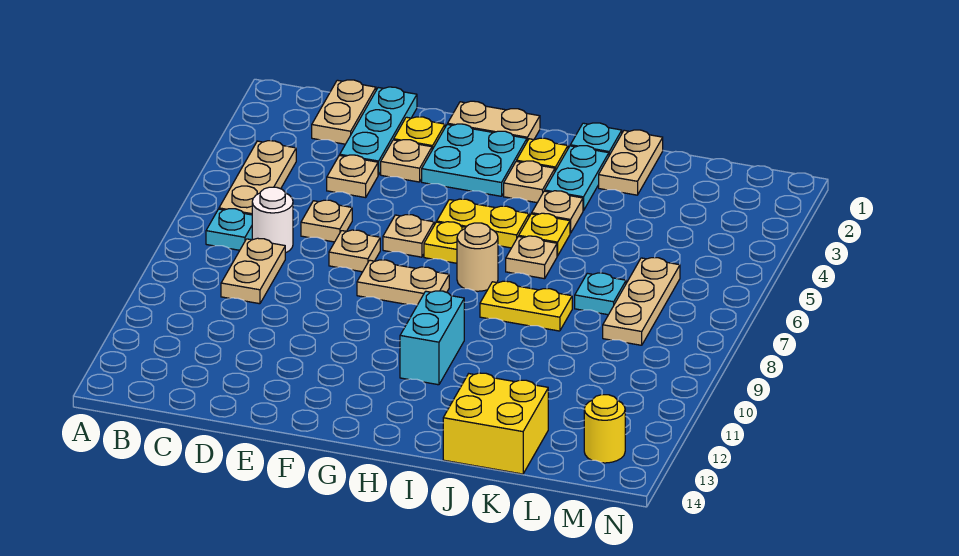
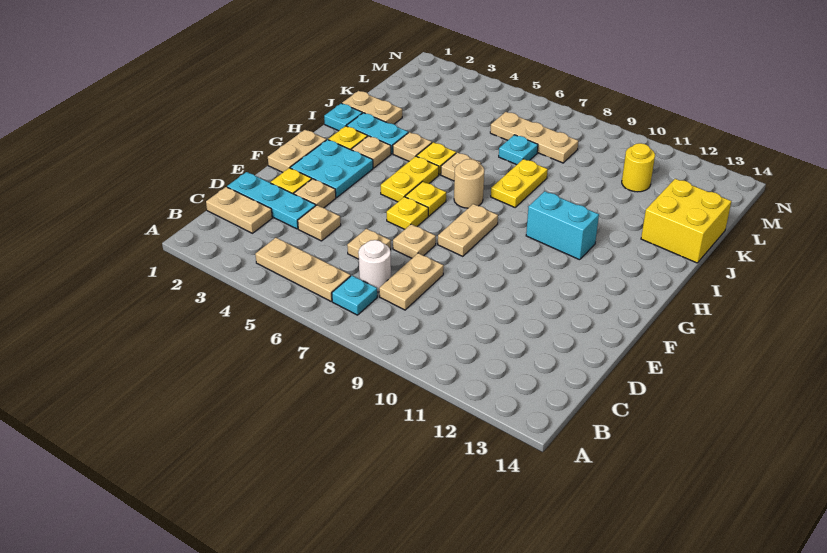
tan plate C8:C9 level 1 -> tan plate C8:D8 level 1
tan plate F6 level 1 -> yellow plate F6 level 1
yellow round brick M13 level 1 -> yellow round brick L11 level 1

